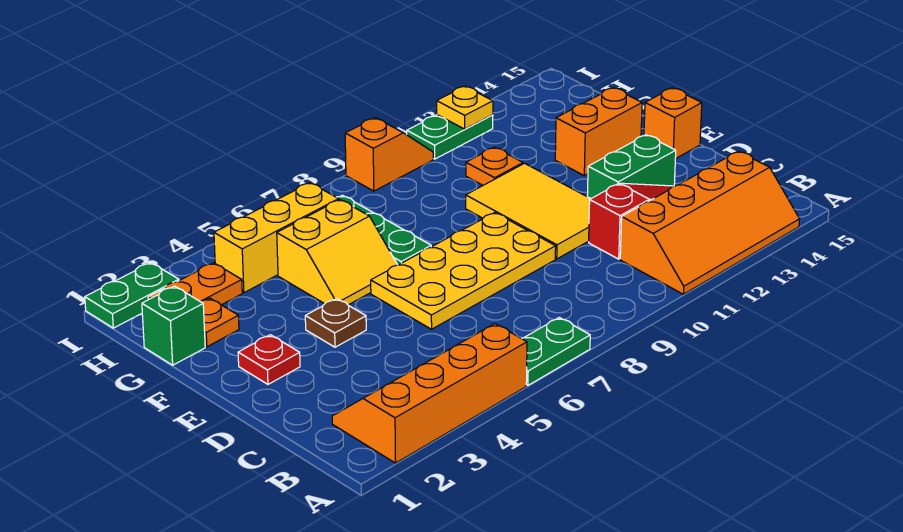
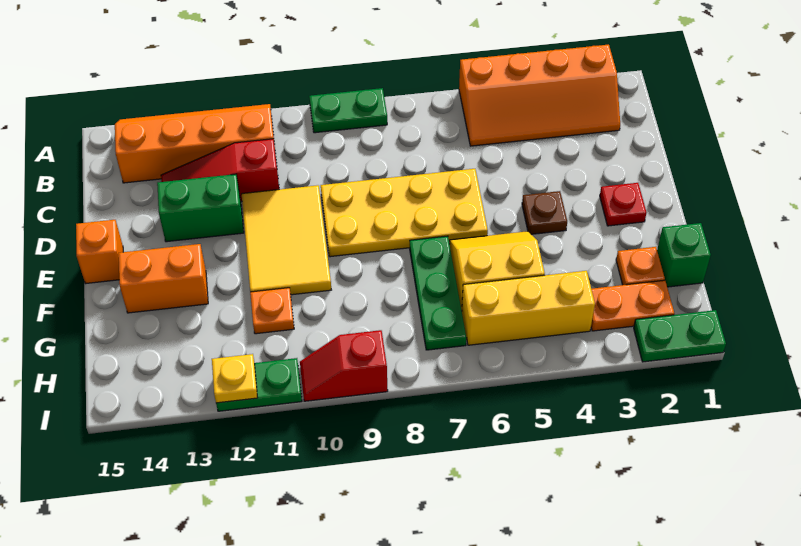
green plate A6:A7 level 1 -> green plate A8:A9 level 1
orange slope I9:I10 level 1 top 9 -> red slope I9:I10 level 1 top 9

